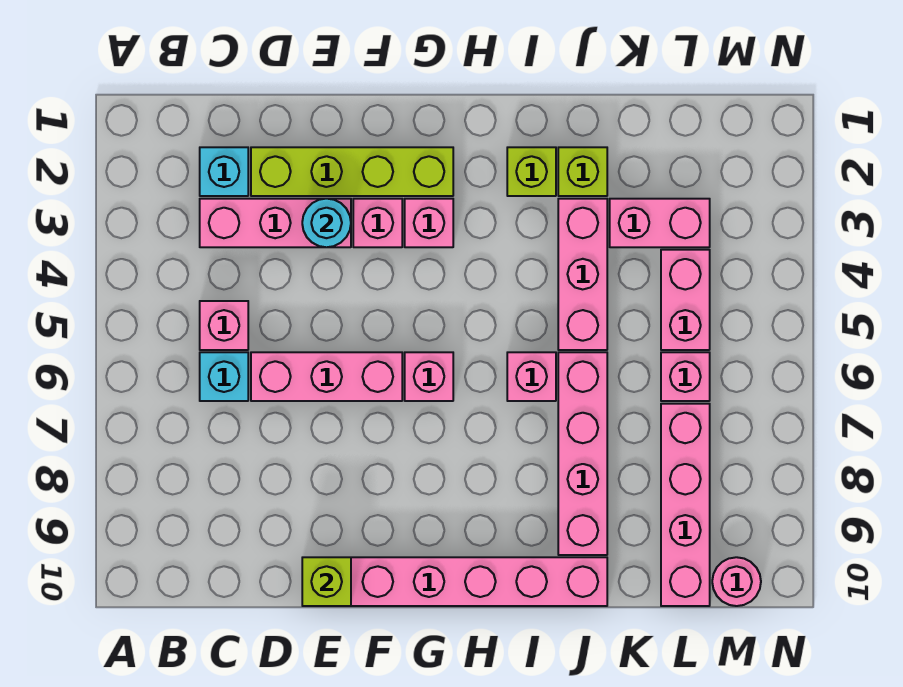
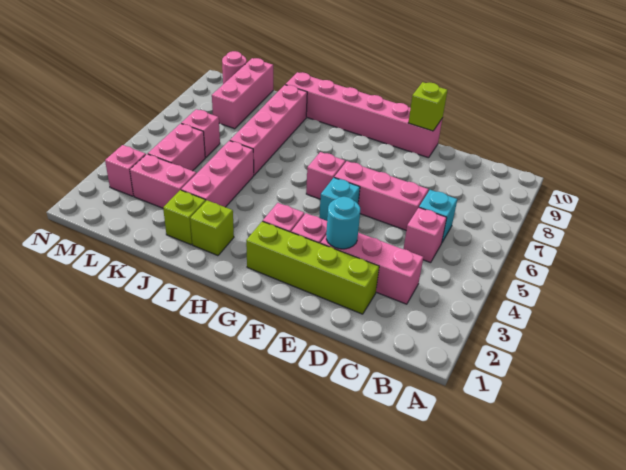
cyan brick C2 level 1 -> cyan brick F5 level 1
pink brick I6 level 1 -> pink brick M3 level 1
pink brick L7:L10 level 1 -> pink brick L8:L10 level 1

